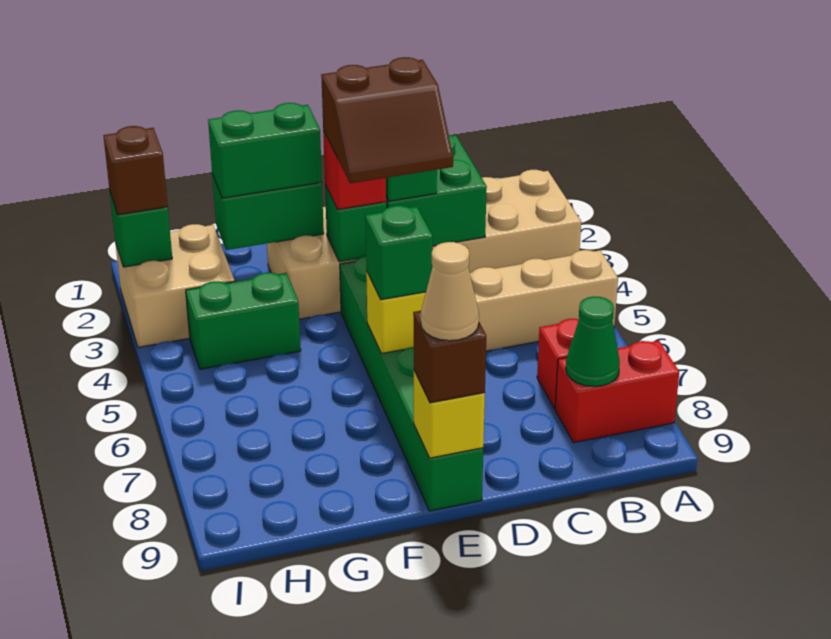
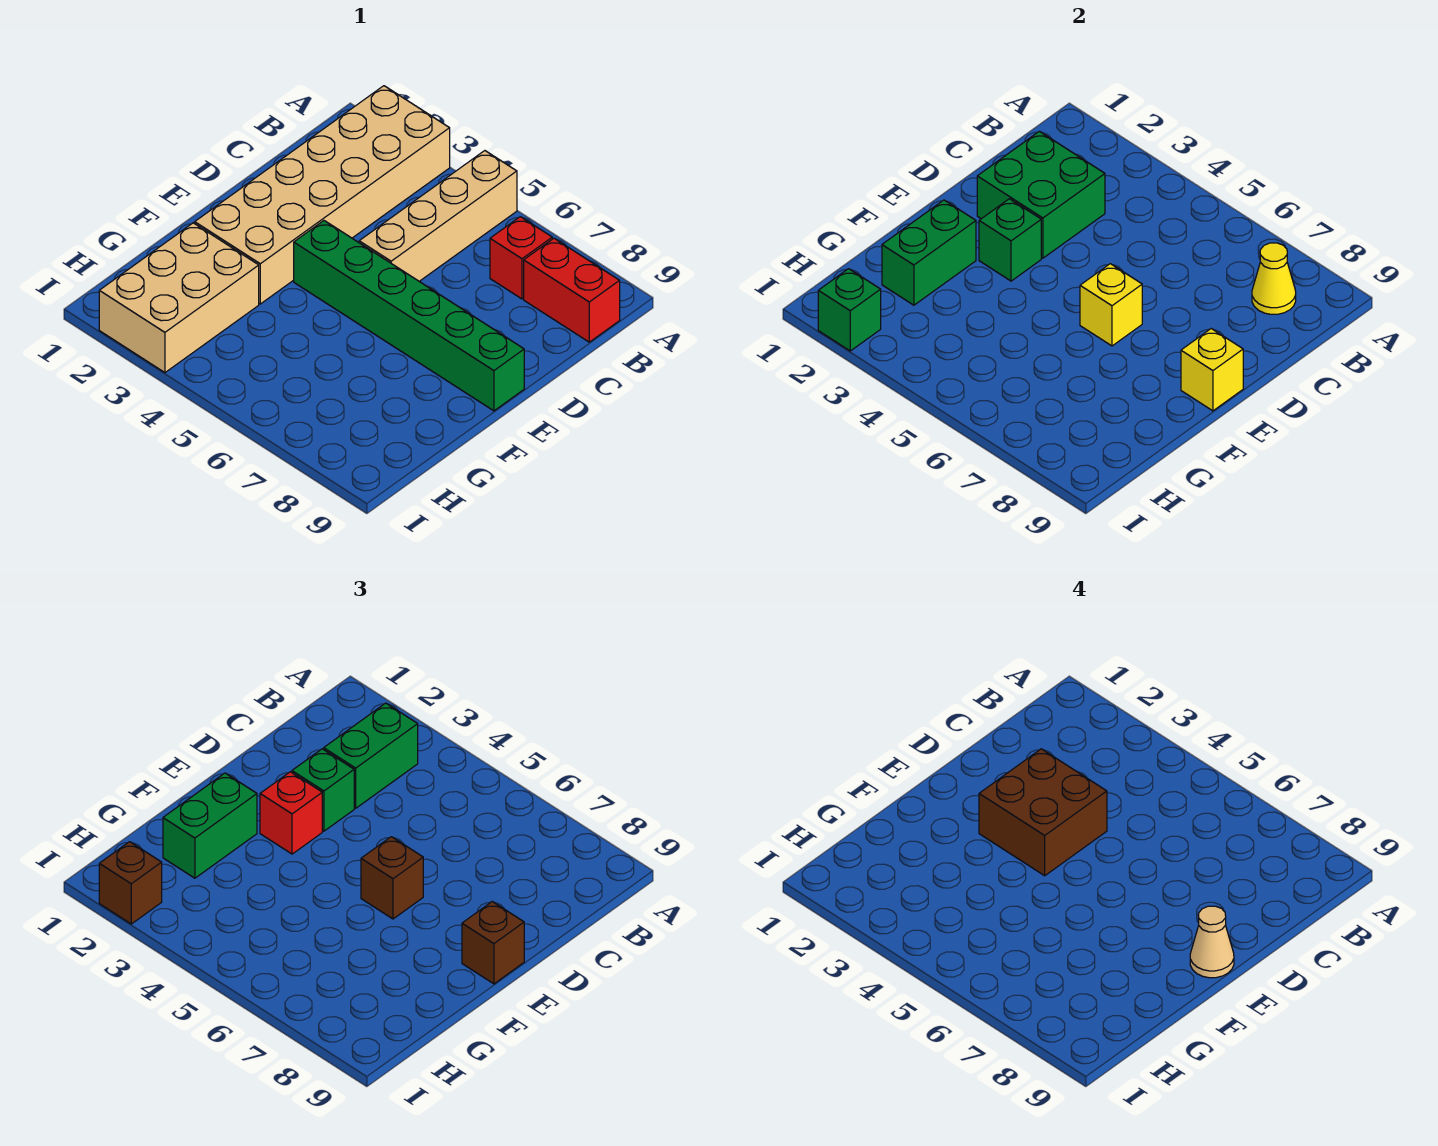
red brick A8:B8 level 1 -> red brick B8:B9 level 1
green cone B8 level 2 -> yellow cone B8 level 2
brown slope D3:E4 level 4 top 3 -> brown brick D3:E4 level 4
green brick E6 level 3 -> brown brick E6 level 3
green brick G4:H4 level 1 -> green brick B3:C3 level 3
tan brick H2:I3 level 1 -> tan brick G2:I3 level 1

